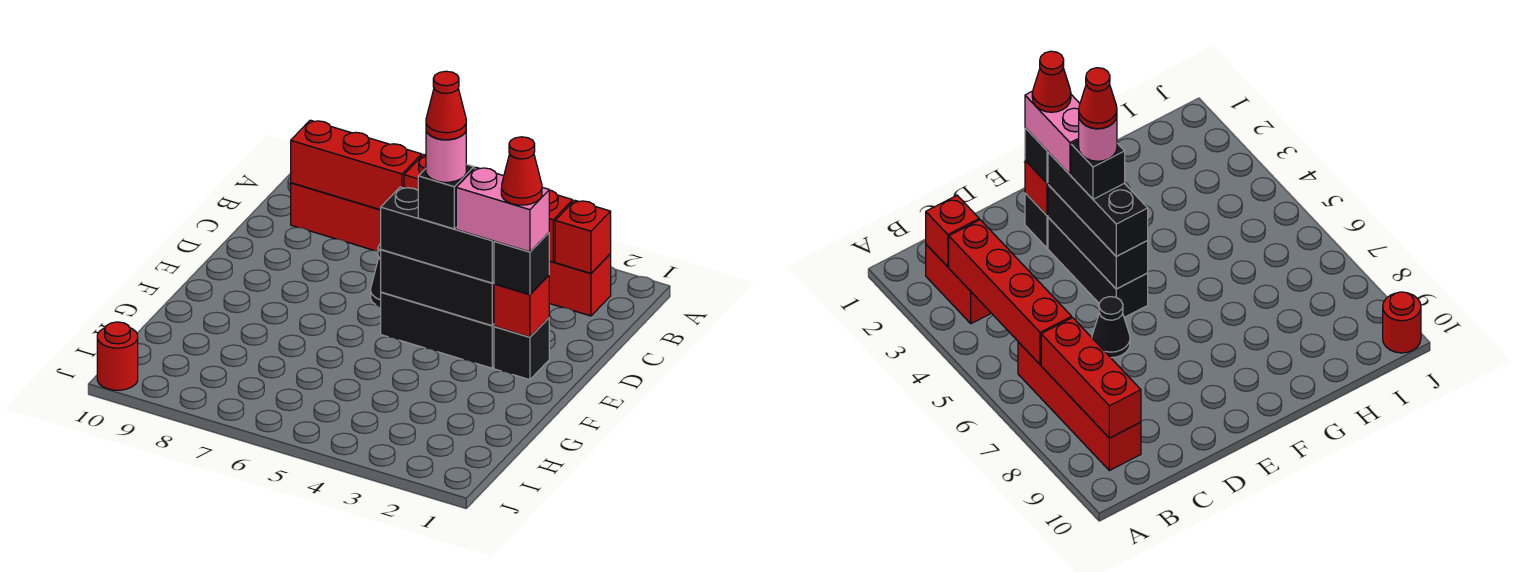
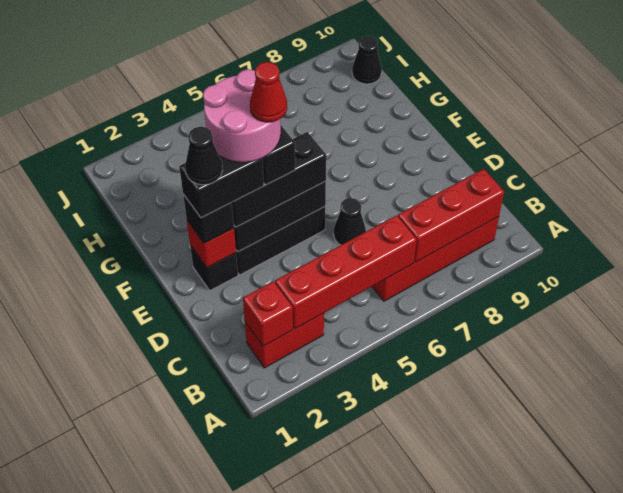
pink brick E2:E3 level 4 -> black brick E2:E3 level 4
red cone E2 level 5 -> black cone E2 level 5
pink round brick E4 level 5 -> pink round brick E3:F4 level 5
none -> black cone I10 level 1
red round brick J10 level 1 -> none

